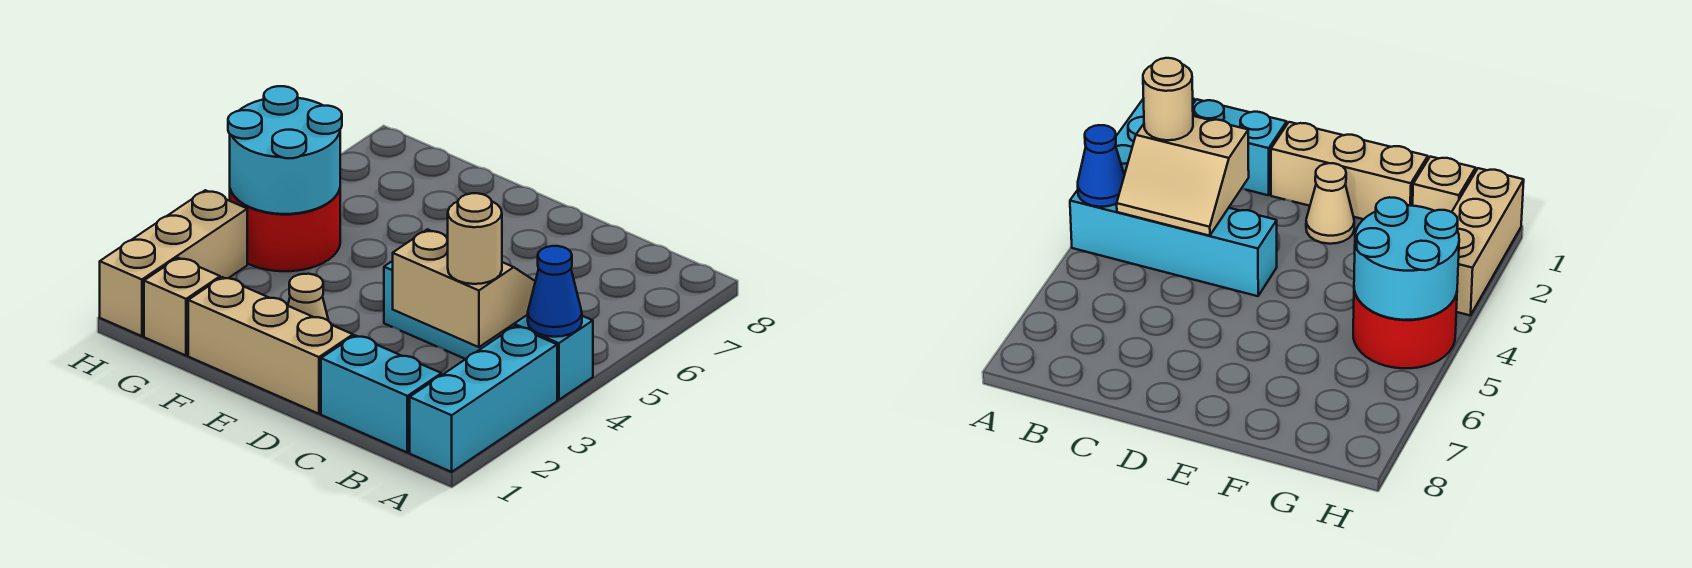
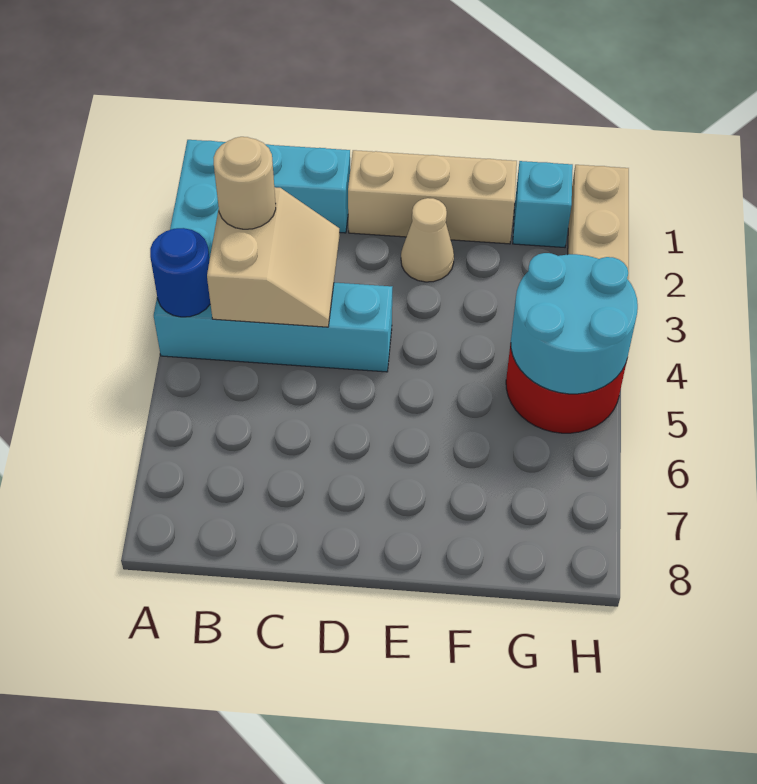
blue cone A4 level 2 -> blue round brick A4 level 2
tan slope B3:C4 level 2 top 3 -> tan slope B3:C4 level 2 top B
tan brick G1 level 1 -> cyan brick G1 level 1

